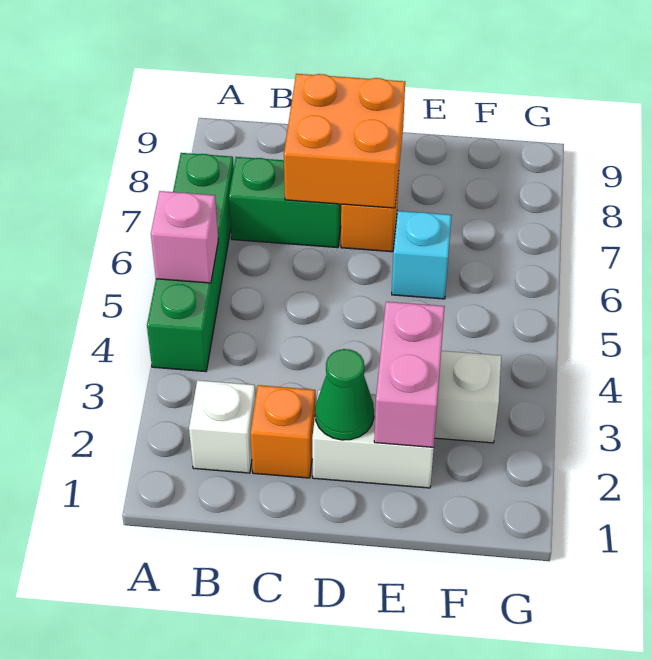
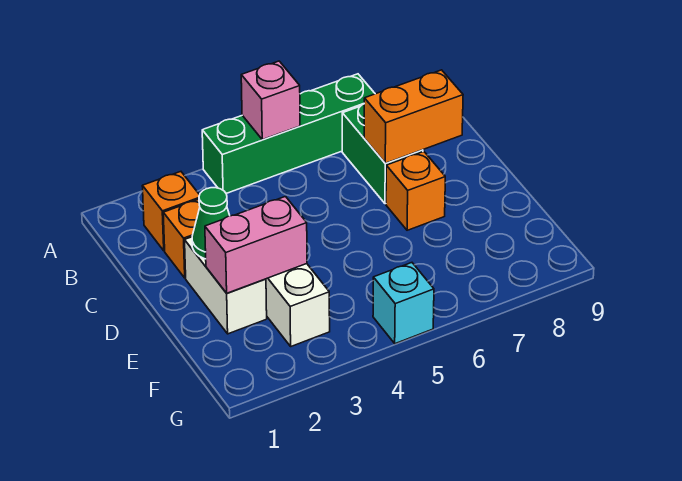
white brick B2 level 1 -> orange brick B2 level 1
orange brick C7:D8 level 2 -> orange brick C7:C8 level 2
cyan brick E6 level 1 -> cyan brick G5 level 1

